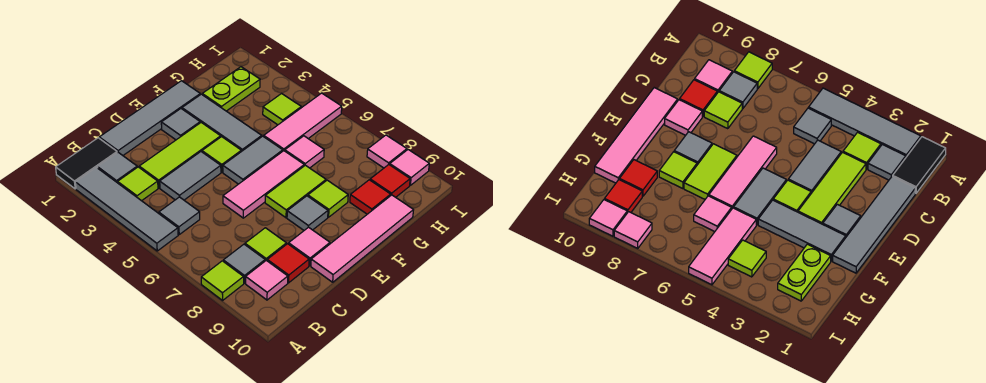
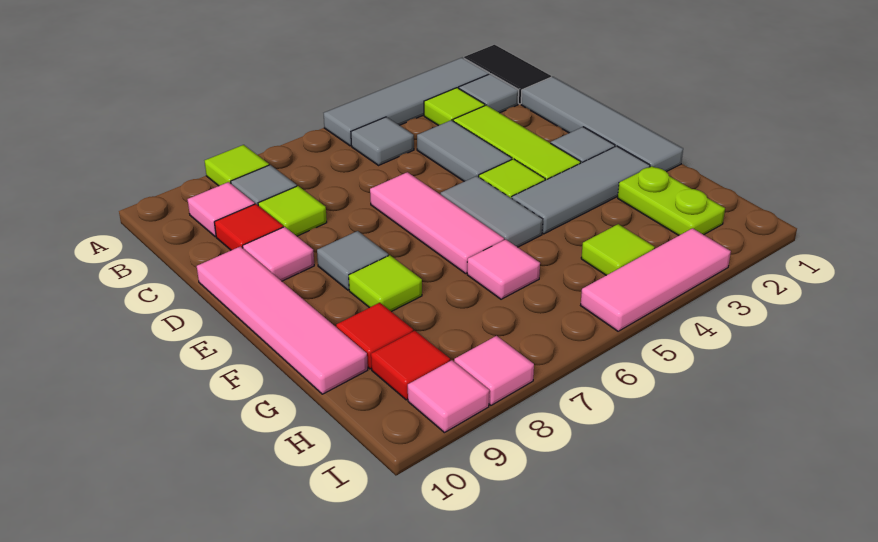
lime tile E7:F7 level 1 -> none
pink tile G5:I5 level 1 -> pink tile I3:I5 level 1

